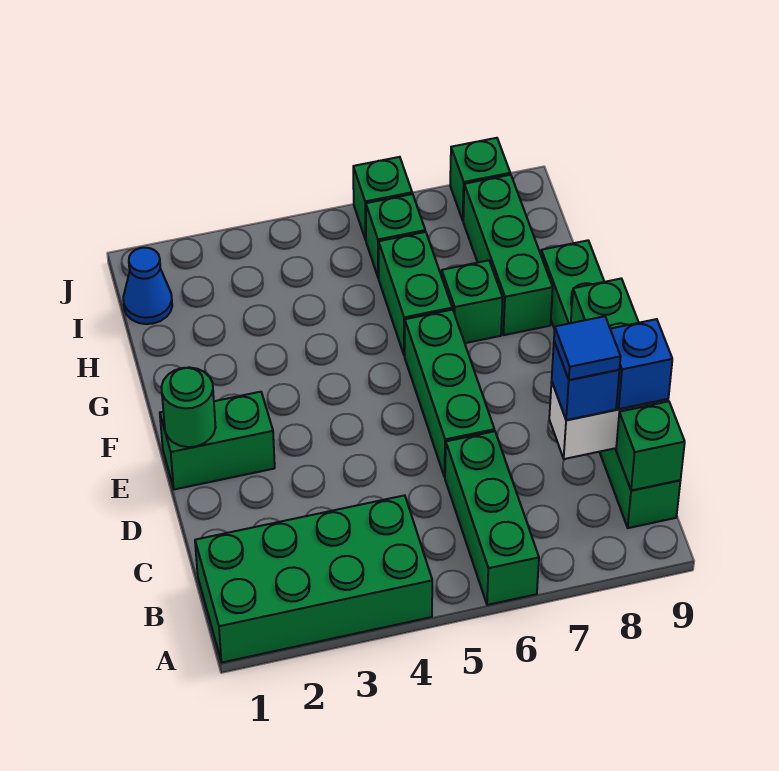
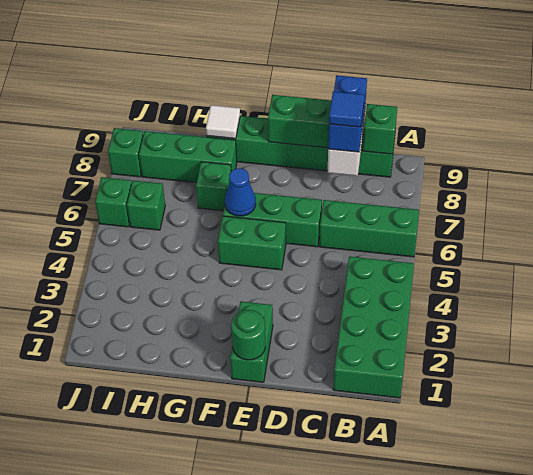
green brick G6:H6 level 1 -> green brick E5:F5 level 1
none -> white tile G9 level 2
blue cone I1 level 1 -> blue cone F6 level 2

